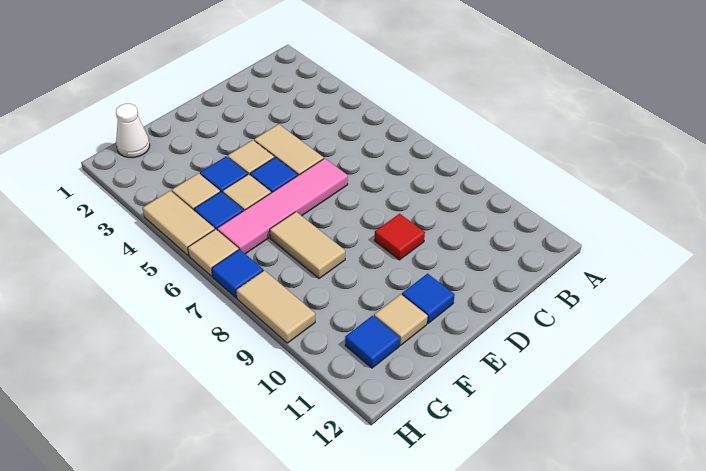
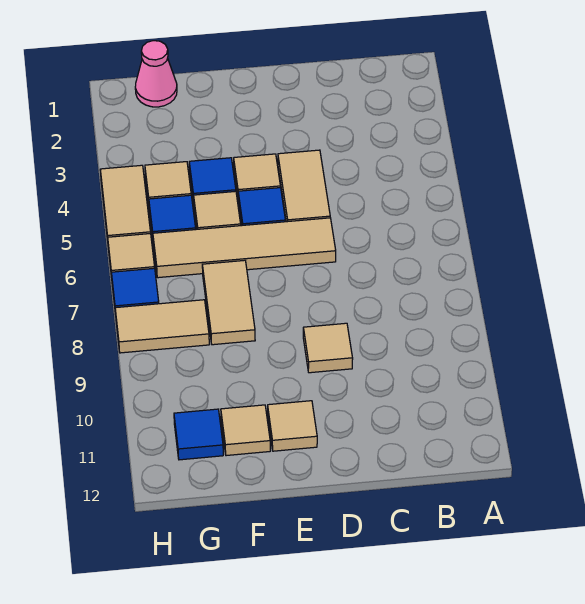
pink tile D6:G6 level 1 -> tan tile D6:G6 level 1
red tile D9 level 1 -> tan tile D9 level 1
blue tile E11 level 1 -> tan tile E11 level 1
white cone G1 level 1 -> pink cone G1 level 1
tan tile H8:H9 level 1 -> tan tile G8:H8 level 1

